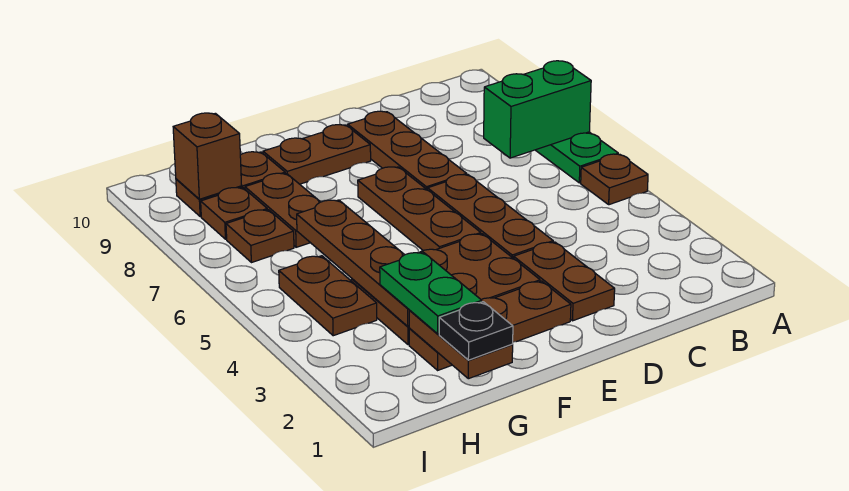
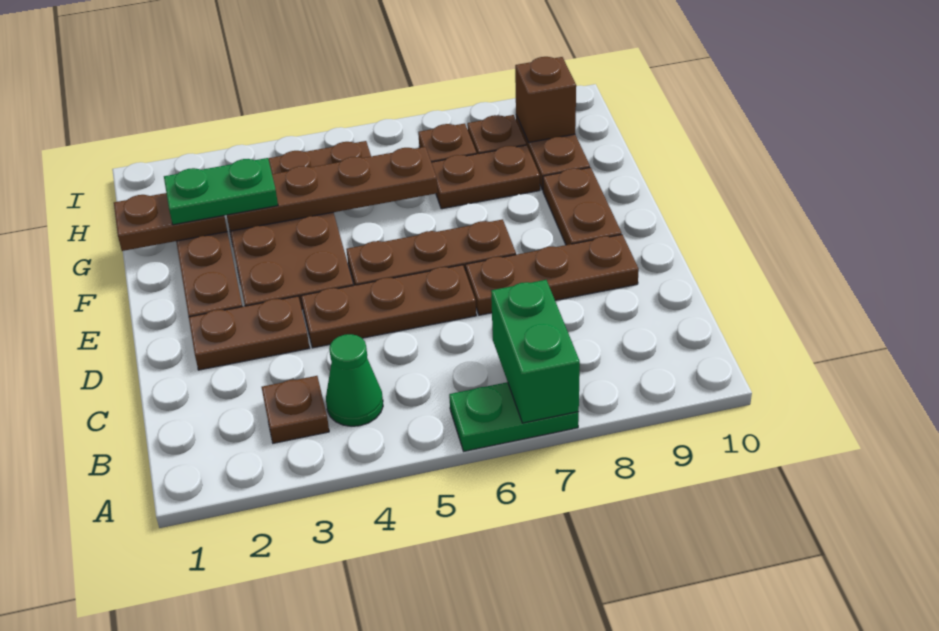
brown plate A5 level 1 -> brown plate B3 level 1
none -> green cone B4 level 1
black plate G1 level 3 -> none

